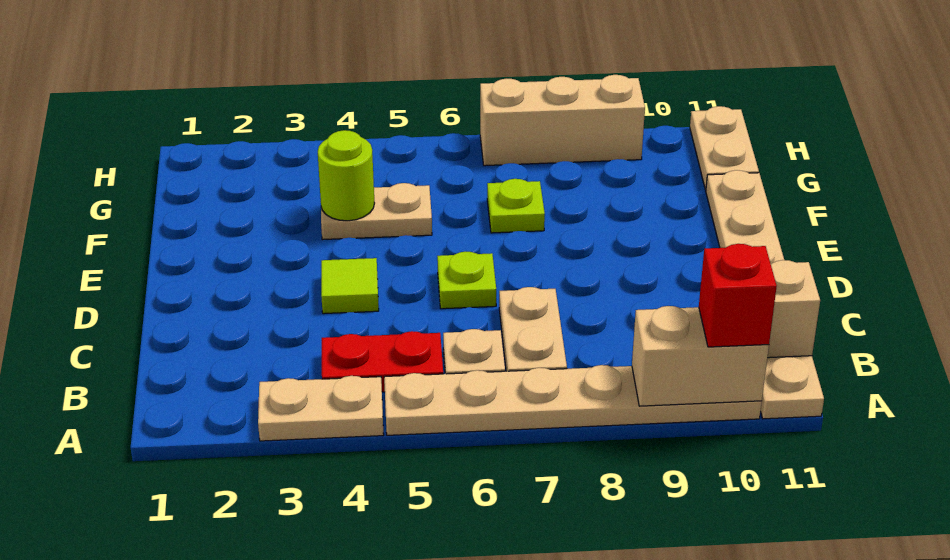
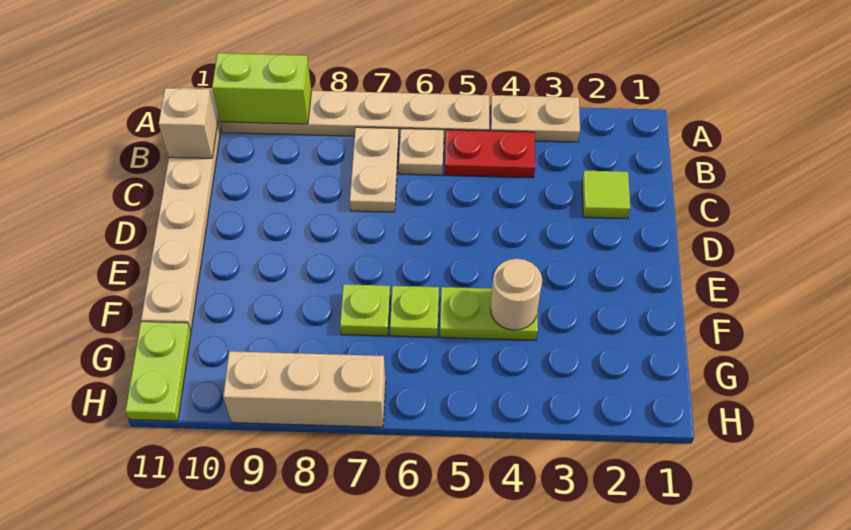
tan brick A9:A10 level 2 -> lime brick A9:A10 level 2
red brick A10 level 3 -> none
lime tile D4 level 1 -> lime tile C2 level 1
lime plate D6 level 1 -> lime plate F6 level 1
tan plate F4:F5 level 1 -> lime plate F4:F5 level 1
lime round brick F4 level 2 -> tan round brick F4 level 2
tan plate G11:H11 level 1 -> lime plate G11:H11 level 1

